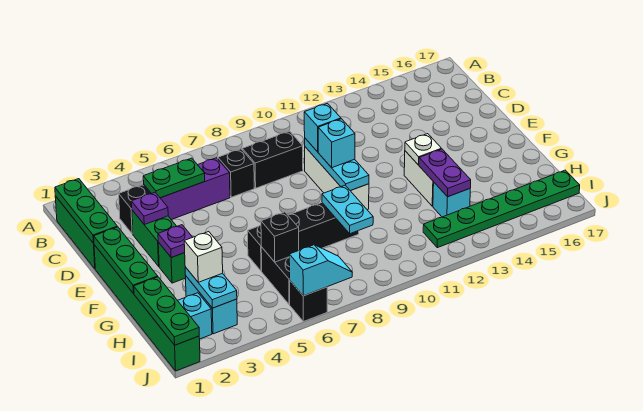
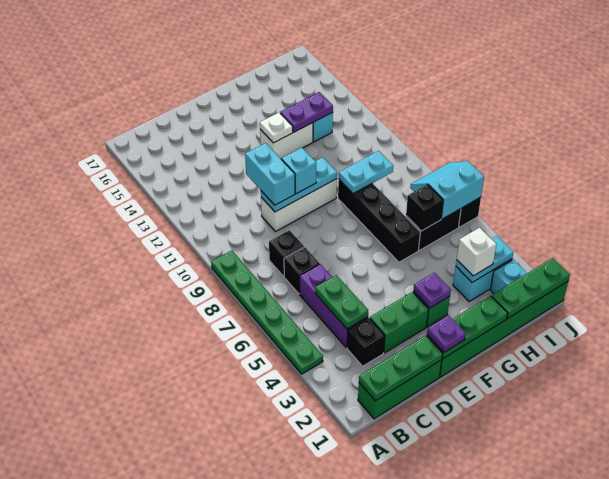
black brick C8:C9 level 1 -> black brick C8 level 1
purple plate D3 level 2 -> purple plate E1 level 3
cyan brick D10 level 3 -> cyan brick D10:D11 level 3
green plate I12:I17 level 1 -> green plate A4:A9 level 1
cyan slope J6:J7 level 2 top 6 -> cyan slope I6:J7 level 2 top 6

